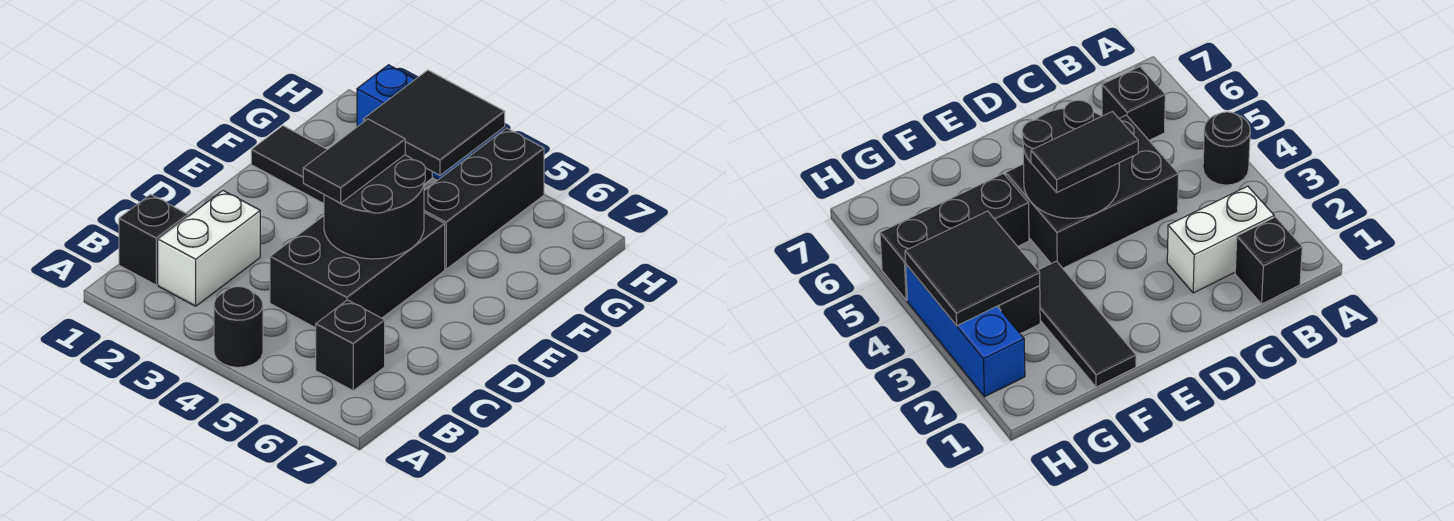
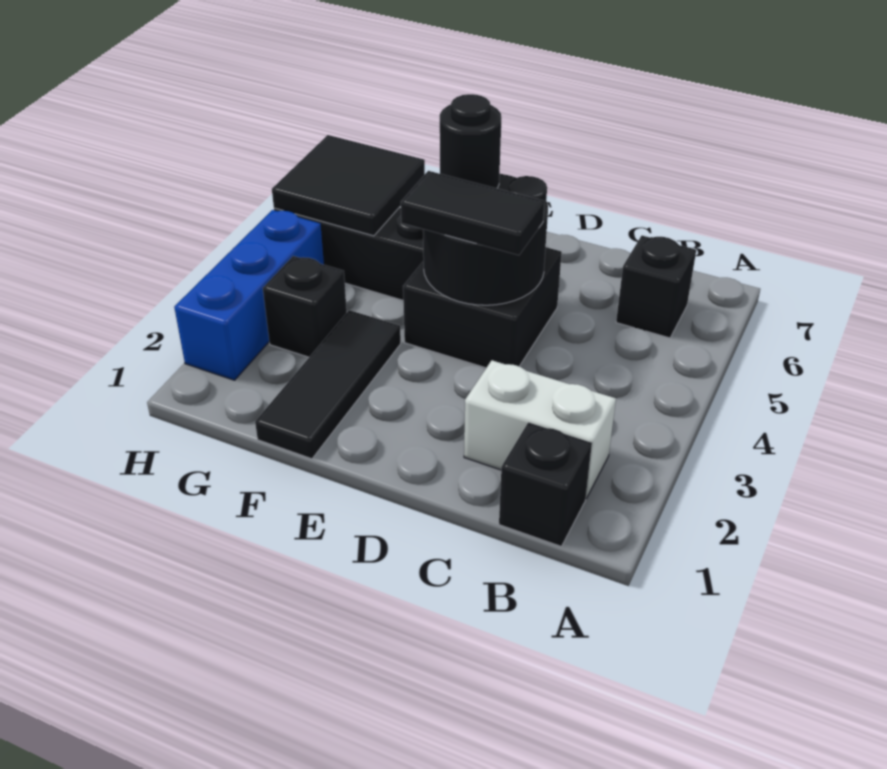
black round brick A4 level 1 -> black round brick E5 level 3
black brick C4:E5 level 1 -> black brick D4:E5 level 1
black tile G3:H4 level 2 -> black tile G5:H6 level 2

